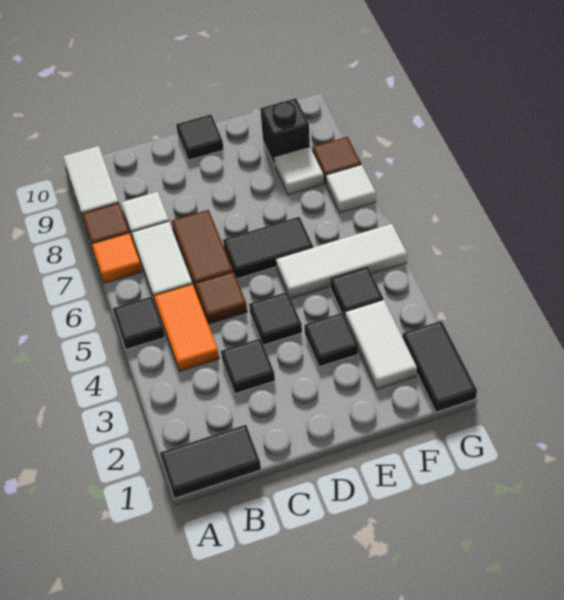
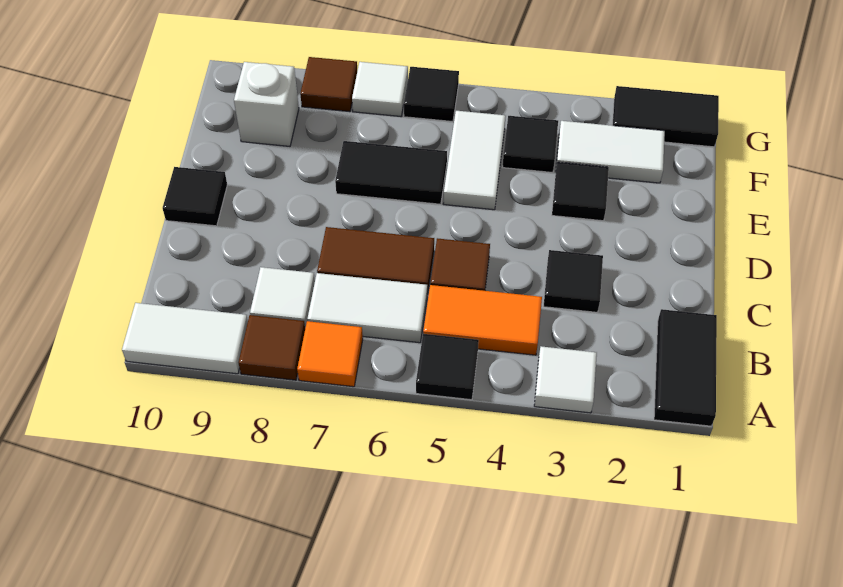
black tile D4 level 1 -> black tile G6 level 1
black tile D6:E6 level 1 -> black tile E6:E7 level 1
white tile E5:G5 level 1 -> white tile E5:F5 level 1
white tile F8 level 1 -> white tile A3 level 1
black brick F9 level 1 -> white brick F9 level 1

